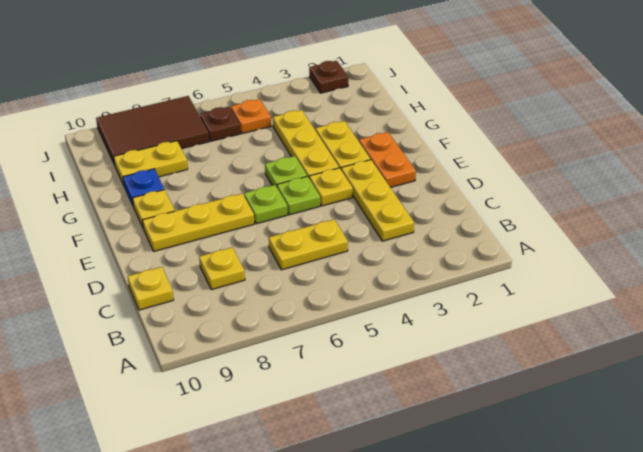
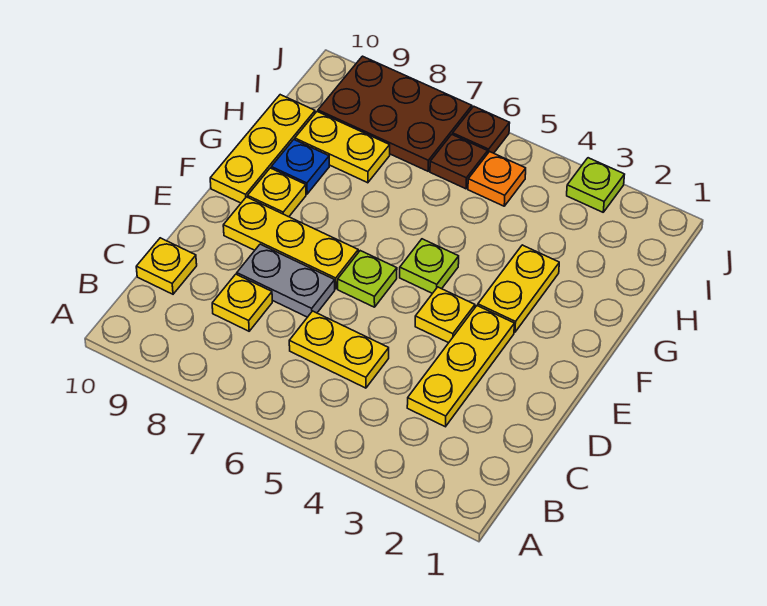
none -> grey plate D7:D8 level 1
orange plate E2:F2 level 1 -> none
lime plate E5 level 1 -> lime plate J3 level 1
yellow plate F4:H4 level 1 -> yellow plate F10:H10 level 1
brown tile I7:J9 level 1 -> brown plate I7:J9 level 1
brown plate J2 level 1 -> brown plate J6 level 1

